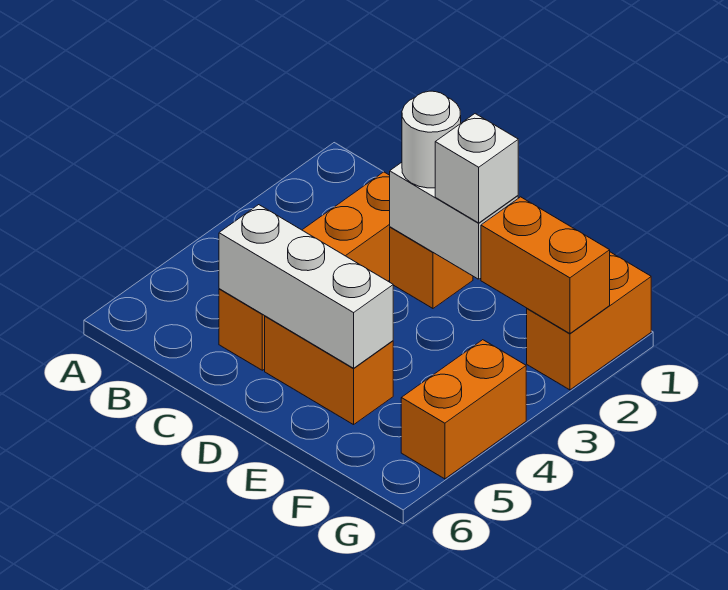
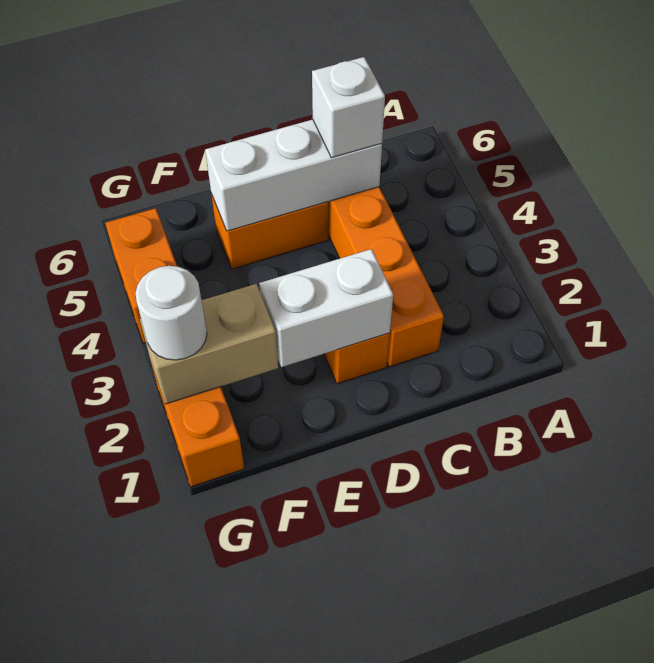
white round brick D2 level 3 -> white round brick G2 level 3
white brick E2 level 3 -> white brick C5 level 3
orange brick F2:G2 level 2 -> tan brick F2:G2 level 2

